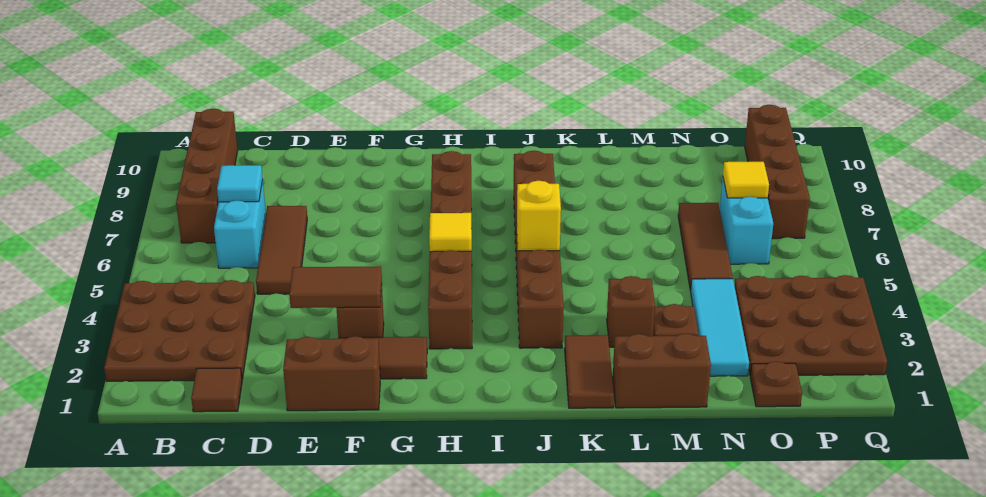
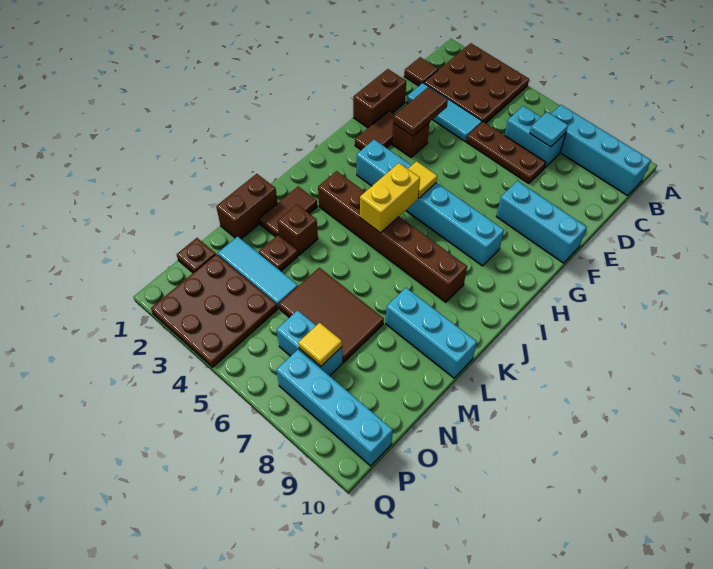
brown brick B7:B10 level 1 -> cyan brick B7:B10 level 1
none -> cyan tile D2:D4 level 1
brown tile D5:D7 level 1 -> brown plate D5:D7 level 1
none -> cyan brick F8:F10 level 1
brown brick H3:H8 level 1 -> cyan brick H3:H8 level 1
yellow brick J5 level 2 -> yellow brick I5:J5 level 2
brown tile K1:K2 level 1 -> brown tile K2:L2 level 1
none -> cyan brick L8:L10 level 1
brown tile N5:N7 level 1 -> brown tile M5:N7 level 1
brown brick P7:P10 level 1 -> cyan brick P7:P10 level 1

